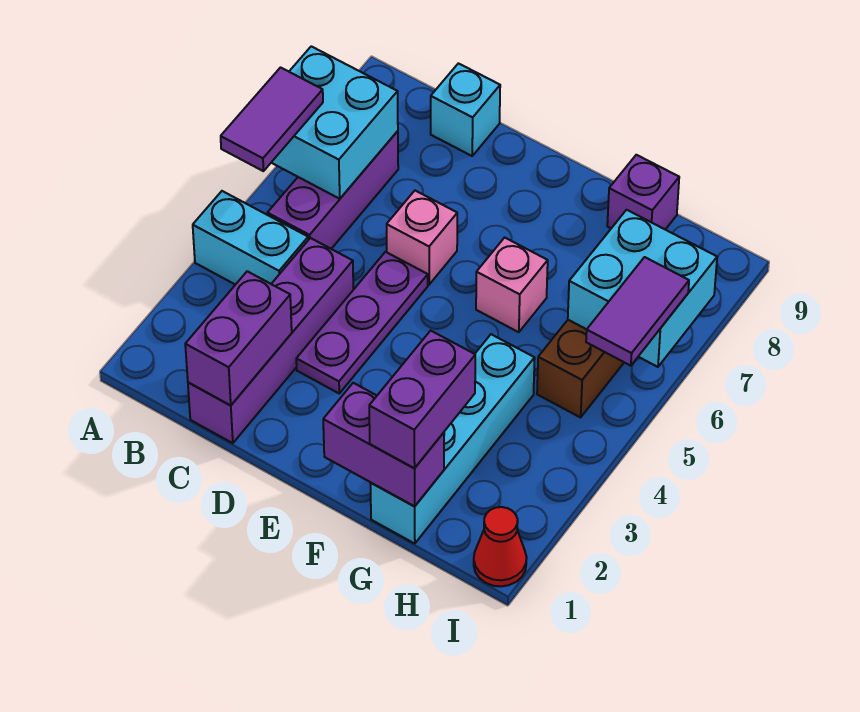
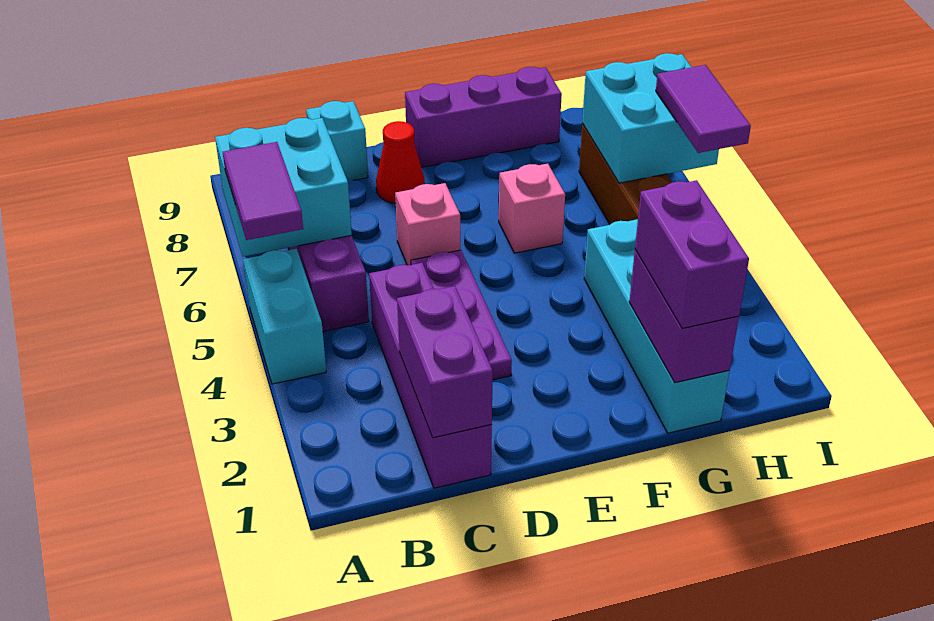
cyan brick A4:B4 level 1 -> cyan brick A4:A5 level 1
purple brick F1:G1 level 2 -> purple brick G1:G2 level 2
purple brick G9 level 1 -> purple brick E9:G9 level 1
red cone I1 level 1 -> red cone D8 level 1

